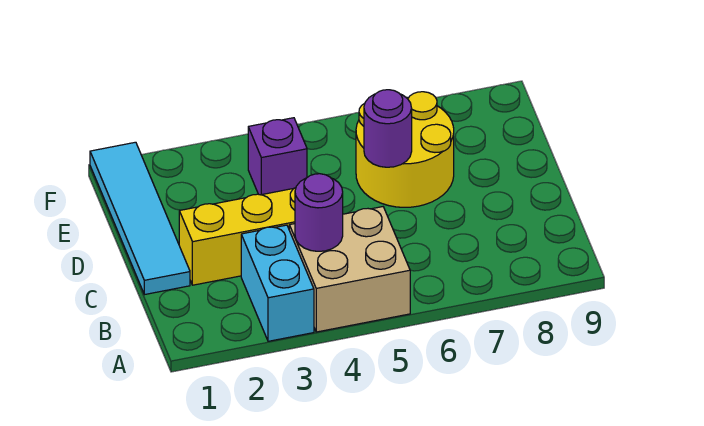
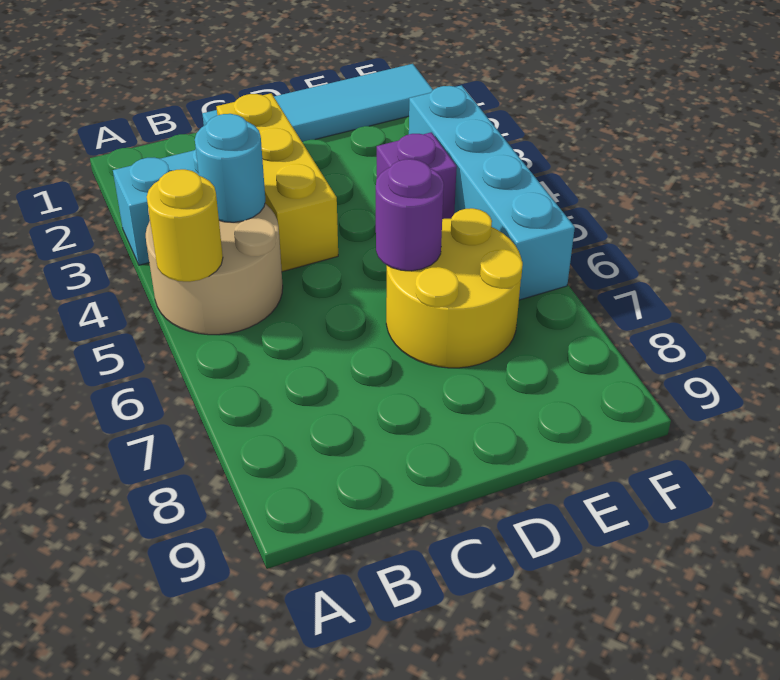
tan brick A4:B5 level 1 -> tan round brick A4:B5 level 1
none -> yellow round brick A5 level 2
purple round brick B4 level 2 -> cyan round brick B4 level 2
none -> cyan brick F3:F6 level 1

